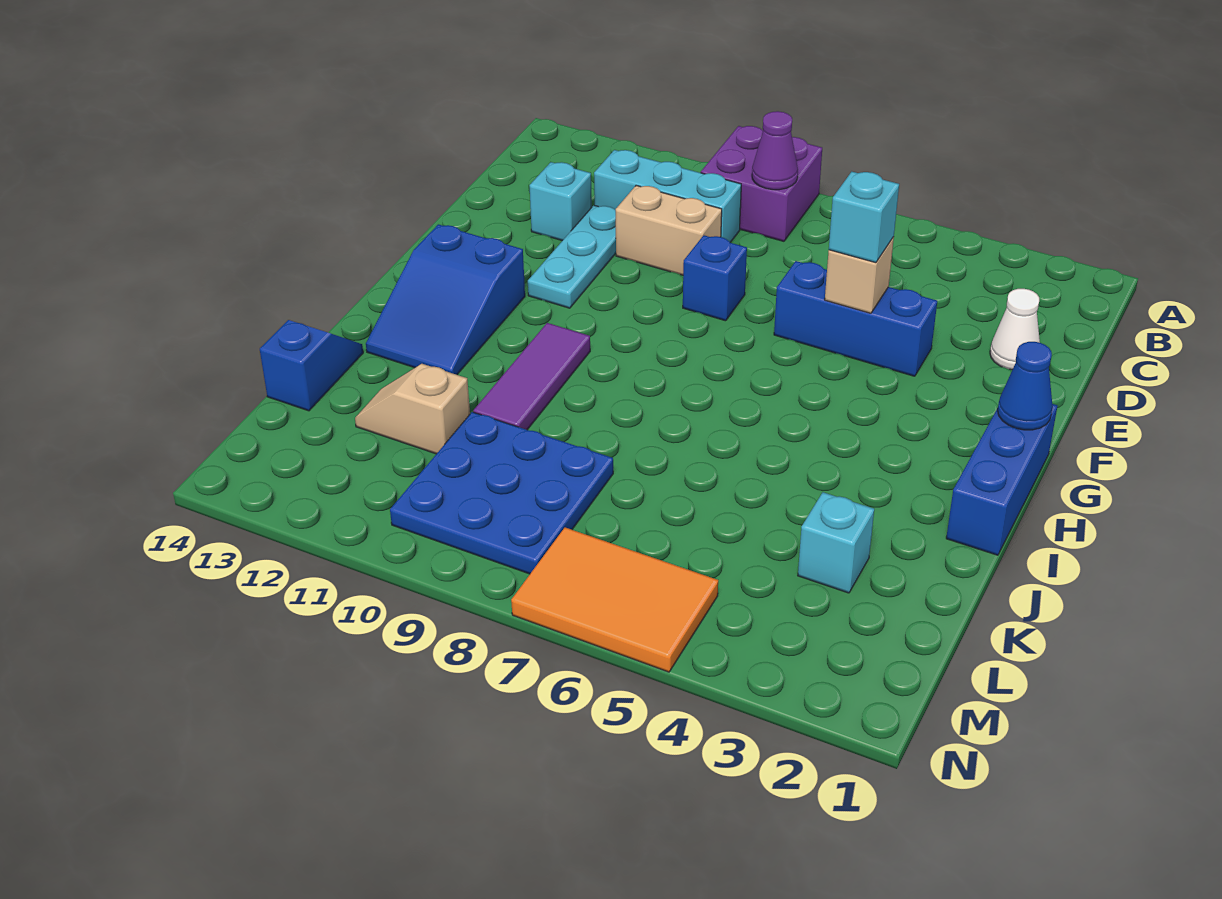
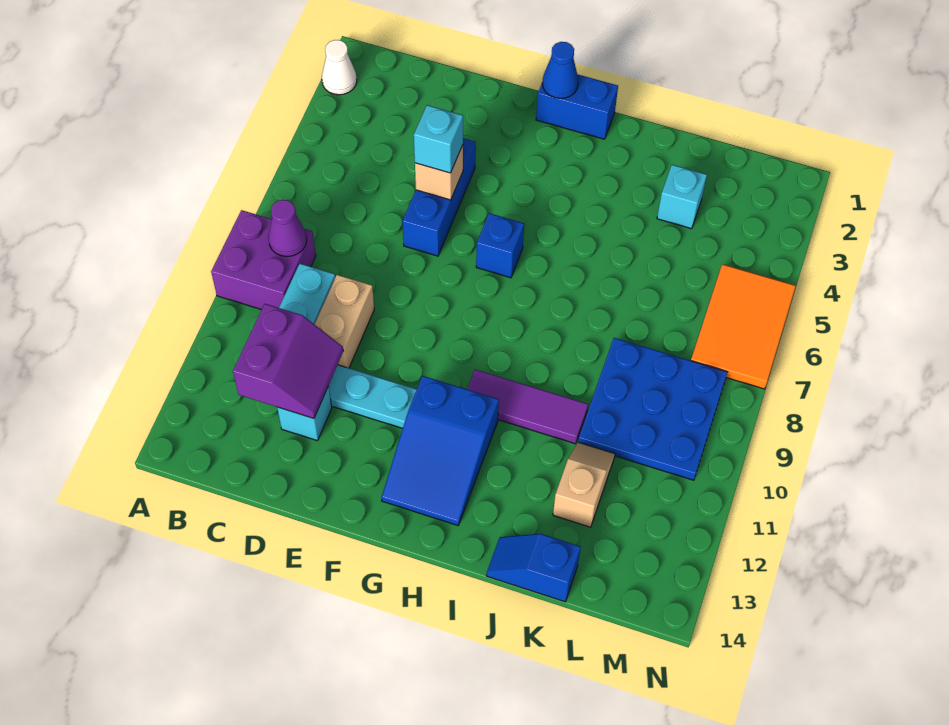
none -> purple slope C11:D12 level 2 top C
white cone D2 level 1 -> white cone A2 level 1
blue brick E8 level 1 -> blue brick G6 level 1
blue brick G1:I1 level 1 -> blue brick G1:H1 level 1
blue slope G12:I13 level 1 top G -> blue slope G11:H13 level 1 top 11
tan slope K11:K12 level 1 top 11 -> tan slope K11:K12 level 1 top 12

